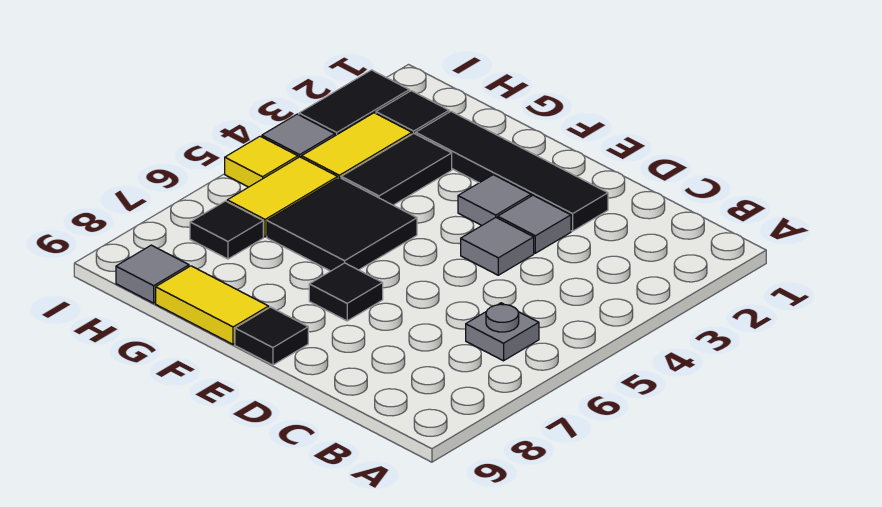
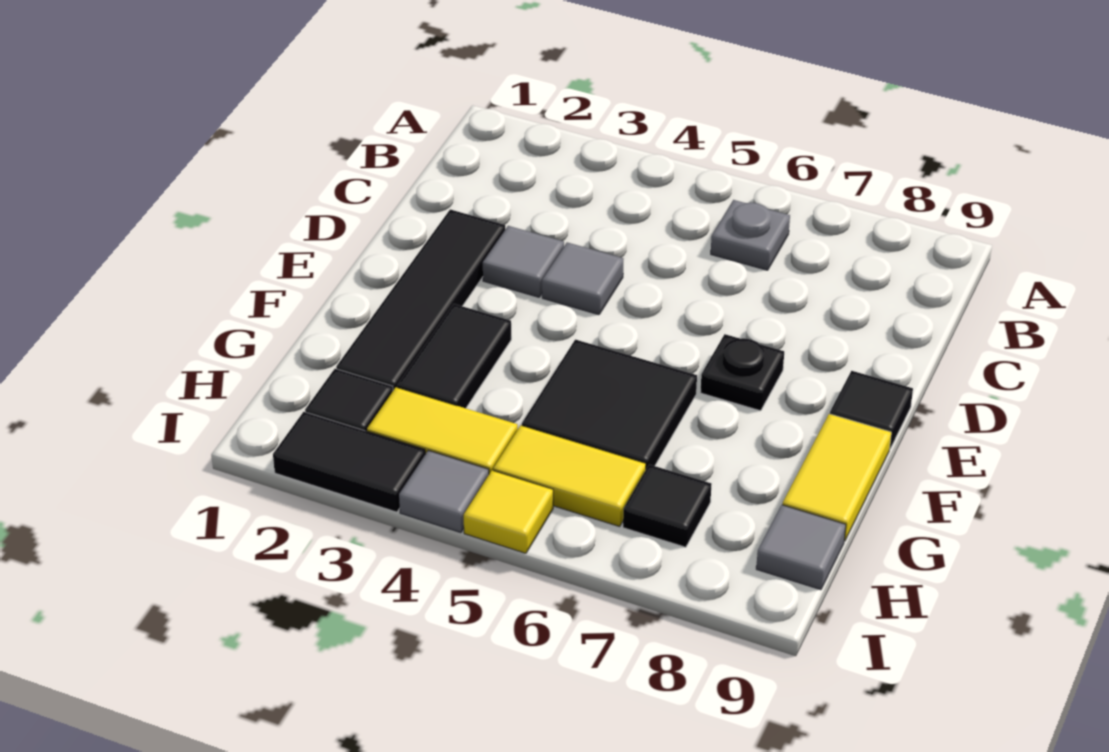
grey tile E3 level 1 -> none
black tile E7 level 1 -> black plate E7 level 1
black tile G3:G4 level 1 -> black tile F3:G3 level 1

